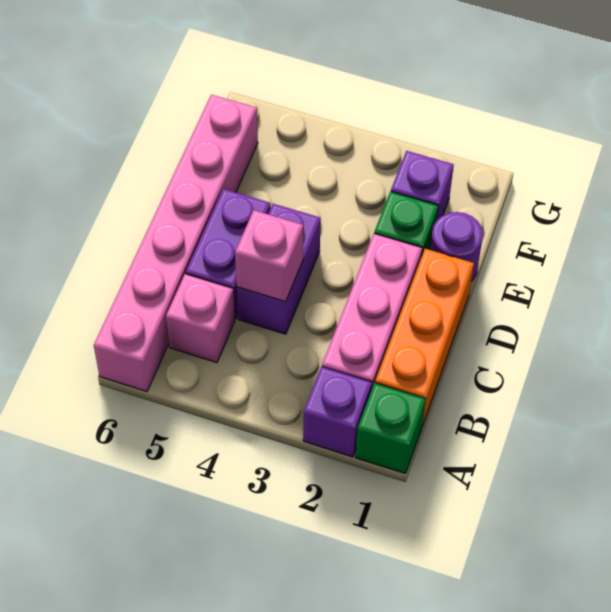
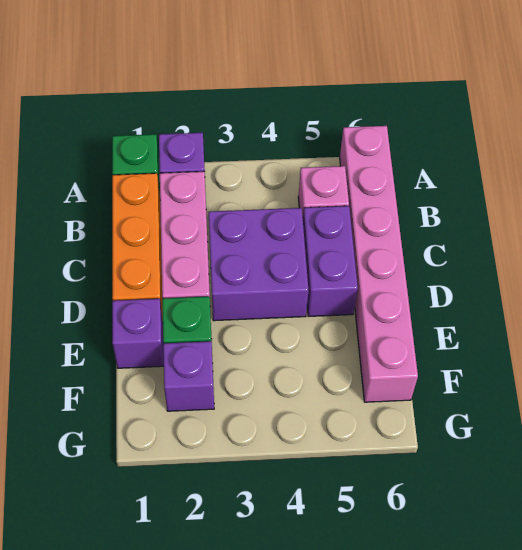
purple brick C4:D4 level 1 -> purple brick C3:D4 level 1
pink brick C4 level 2 -> none
purple round brick E1 level 1 -> purple brick E1 level 1

